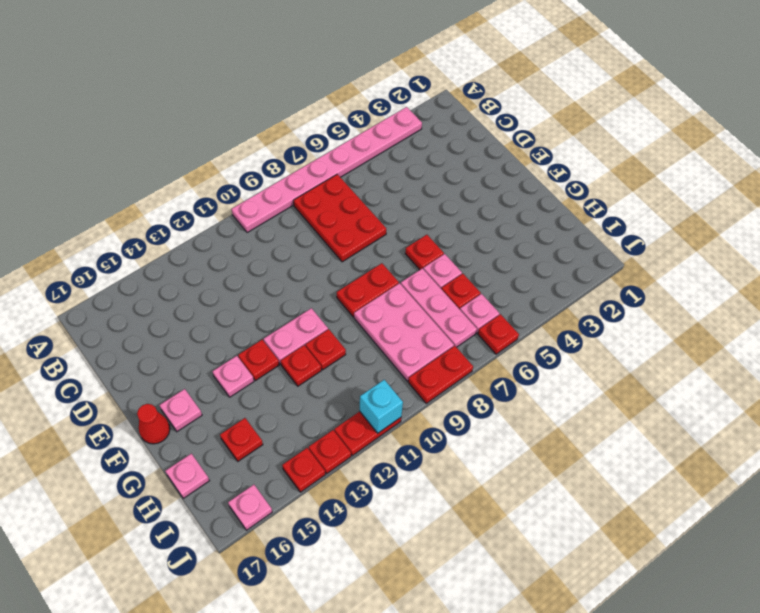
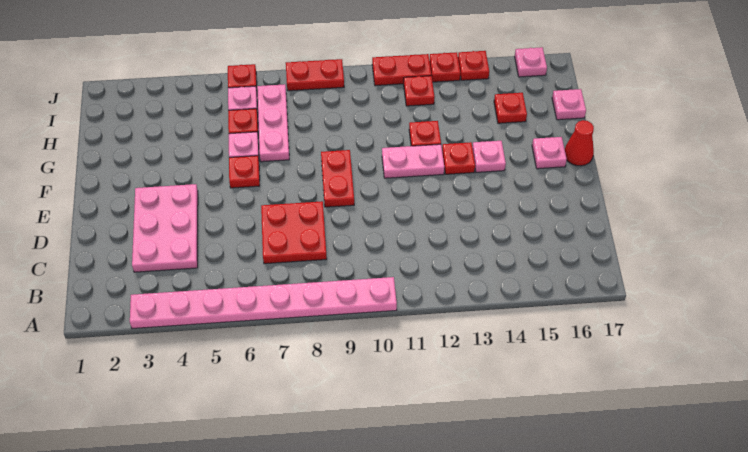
red plate B7:D8 level 1 -> red plate C7:D8 level 1
red plate F8:F9 level 1 -> red plate E9:F9 level 1
pink plate G8:I9 level 1 -> pink plate C3:E4 level 1
red plate G11 level 1 -> red plate I12 level 1
cyan brick J11 level 2 -> none

